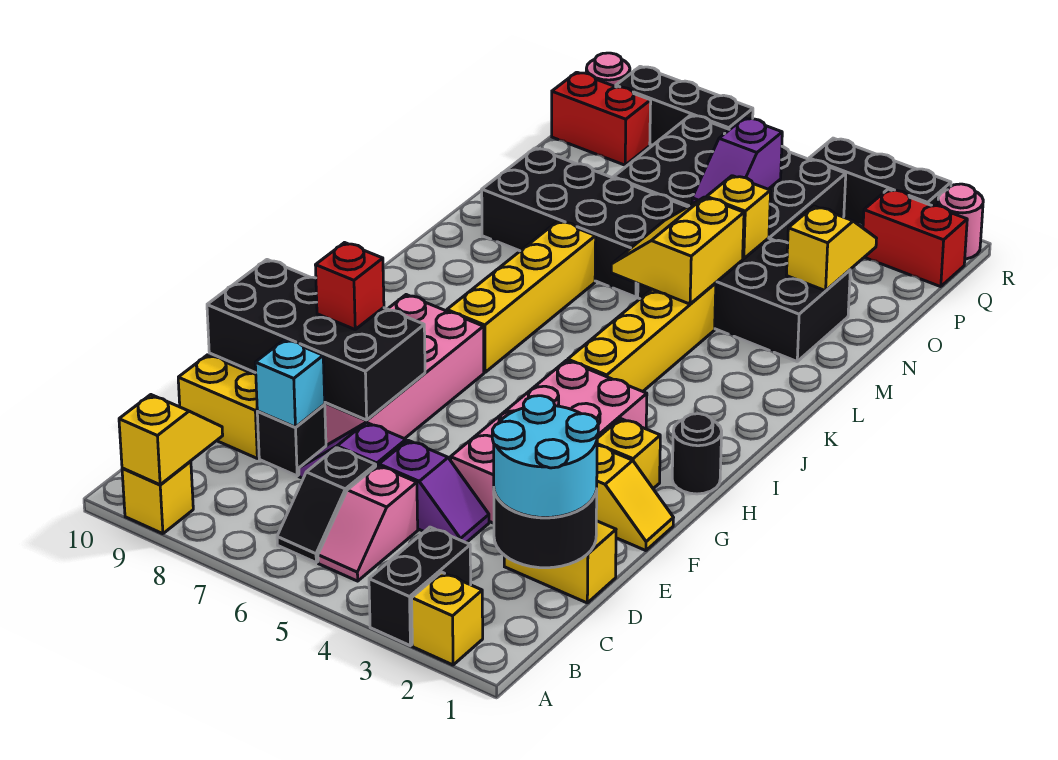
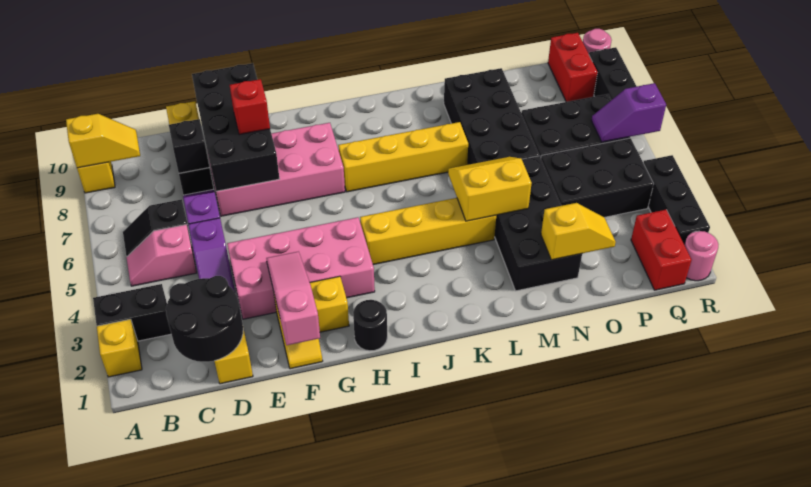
cyan round brick C1:D2 level 3 -> none
cyan brick D8 level 2 -> black brick D8 level 2
none -> pink slope F1:F3 level 2 top 1
yellow brick N4 level 2 -> none
purple slope O5:P5 level 2 top P -> purple slope Q6:R6 level 2 top R

